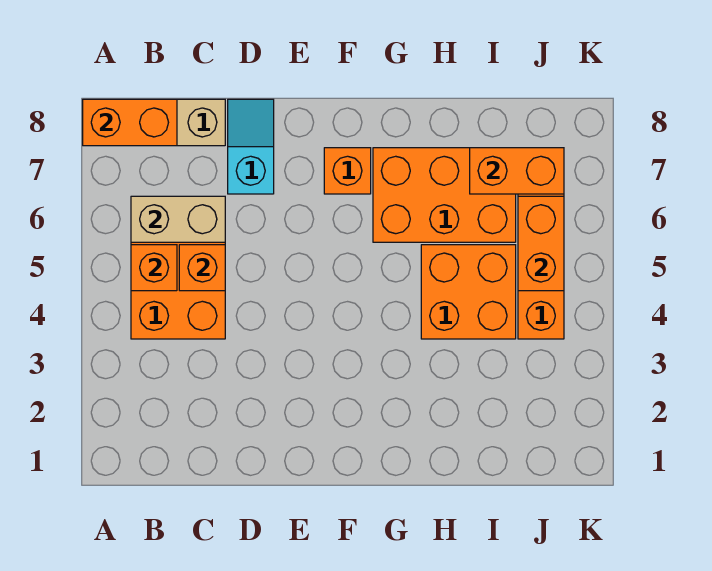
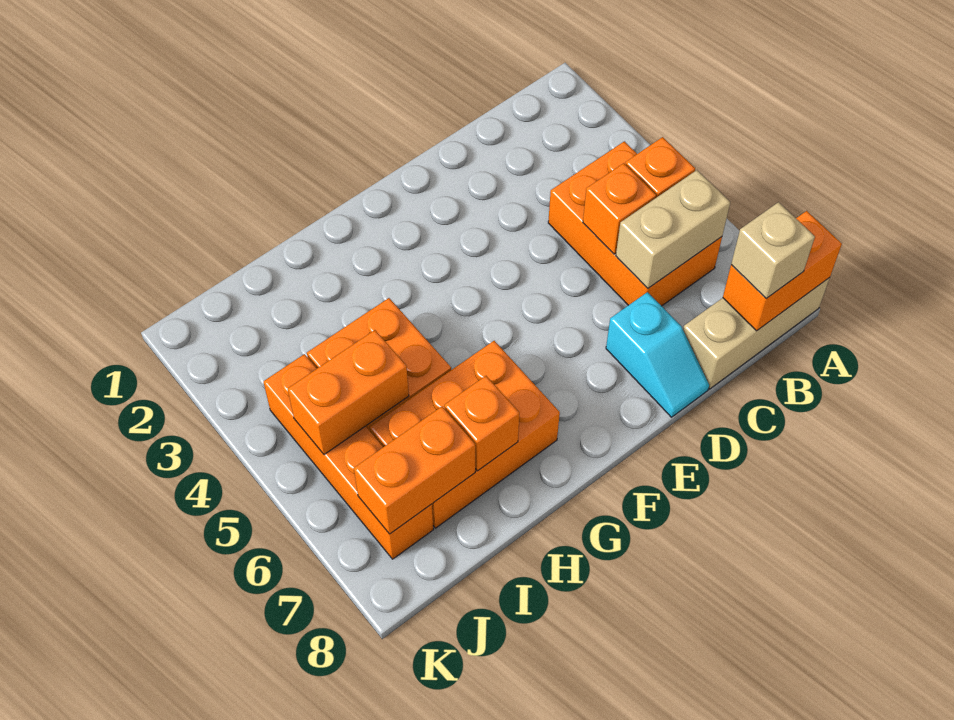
none -> tan brick B8 level 3
orange brick F7 level 1 -> orange brick H7 level 2
orange brick J5:J6 level 2 -> orange brick I5:J5 level 2

